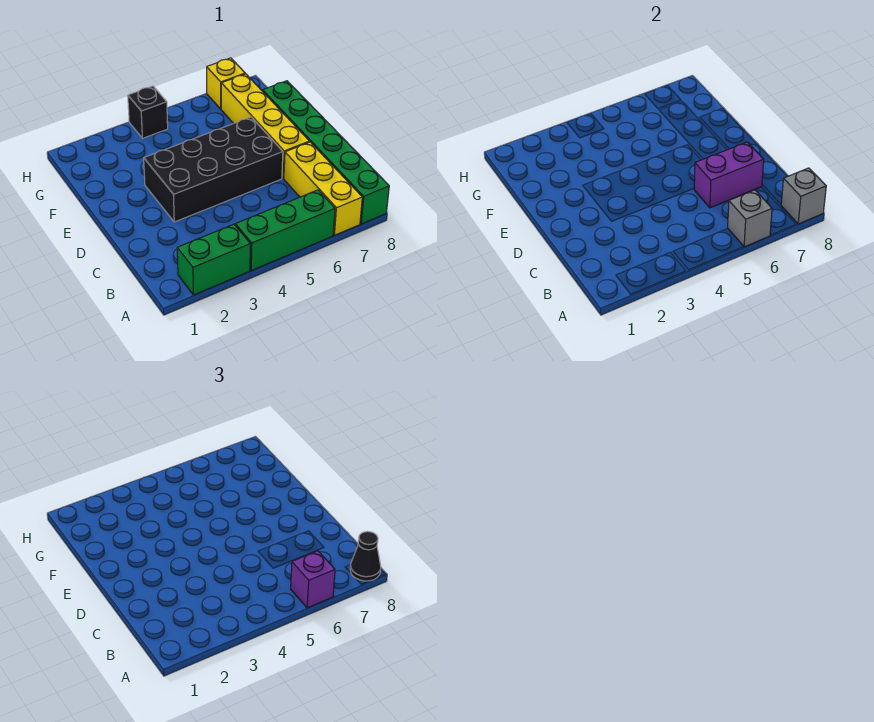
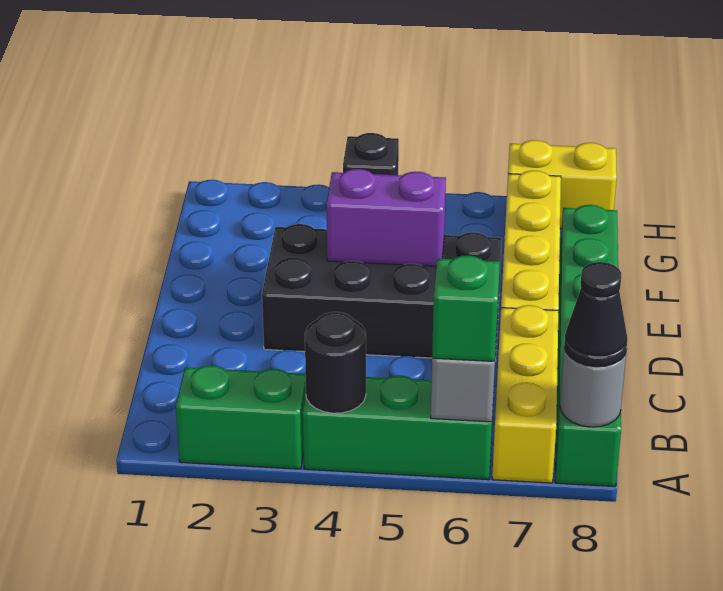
none -> black round brick A4 level 2
purple brick A6 level 3 -> green brick A6 level 3
grey brick A8 level 2 -> grey round brick A8 level 2
purple brick C6:C7 level 2 -> purple brick E4:E5 level 2
yellow brick H7 level 1 -> yellow brick H7:H8 level 1

